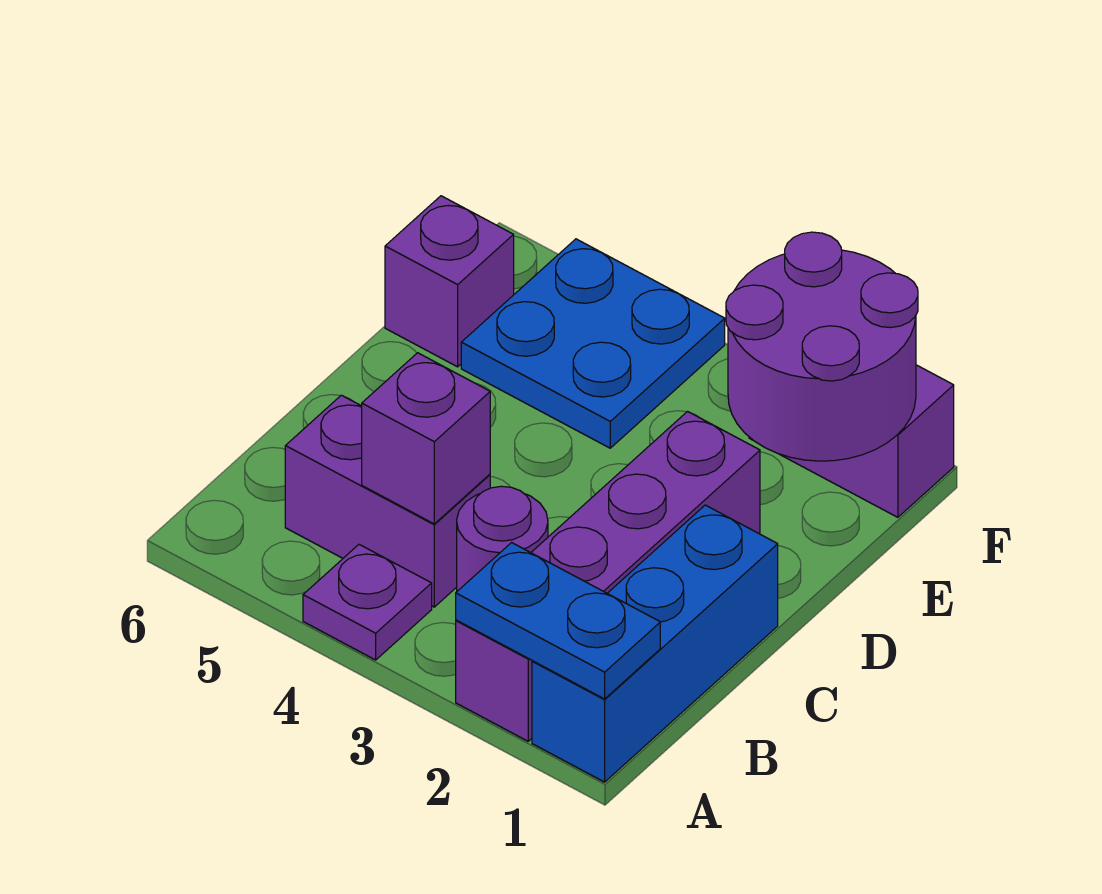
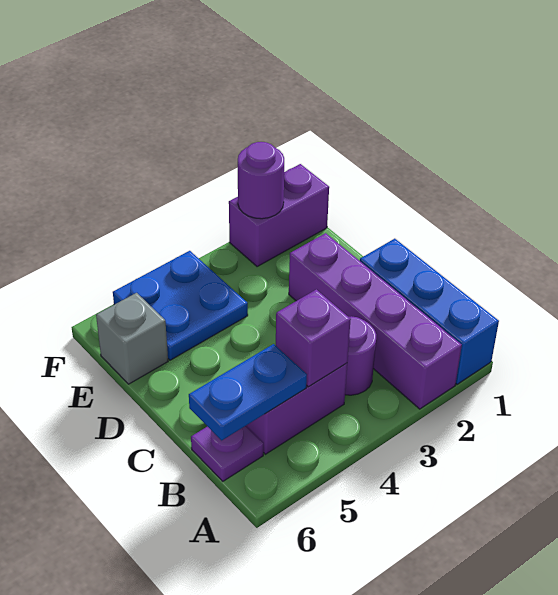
blue plate A1:A2 level 2 -> blue plate B5:B6 level 2
purple plate A4 level 1 -> purple plate B6 level 1
purple round brick E1:F2 level 2 -> purple round brick F2 level 2
purple brick E6 level 1 -> grey brick E6 level 1

